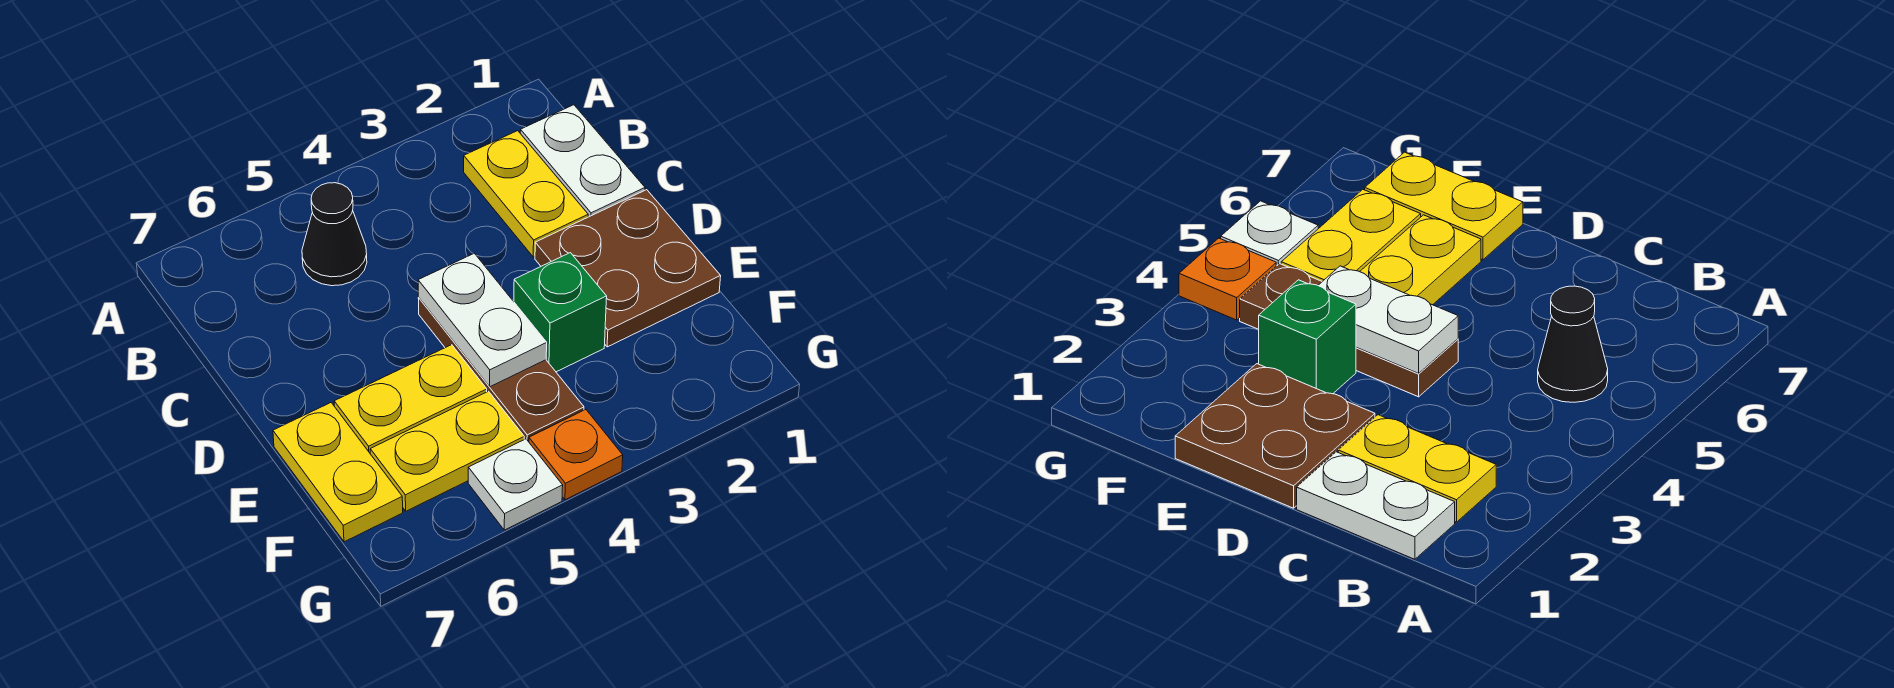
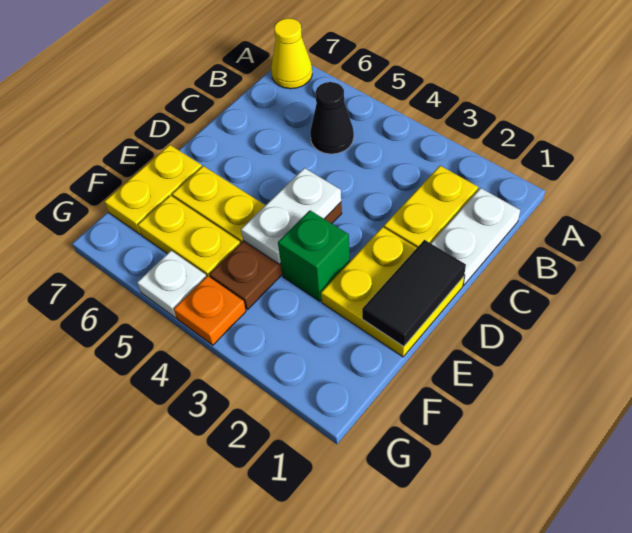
none -> yellow cone A7 level 1
brown plate D1:E2 level 1 -> yellow plate D1:E2 level 1
none -> black tile D1:E1 level 2

